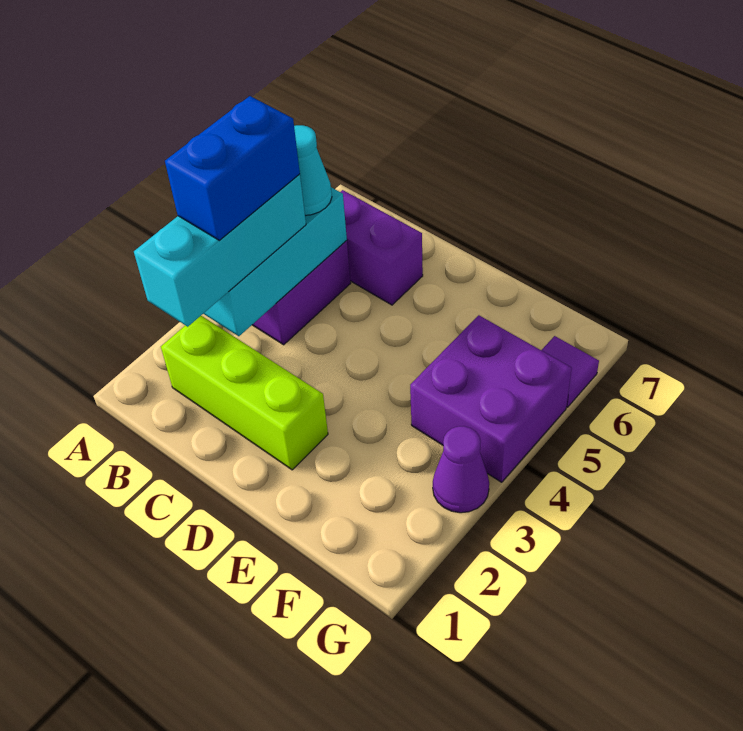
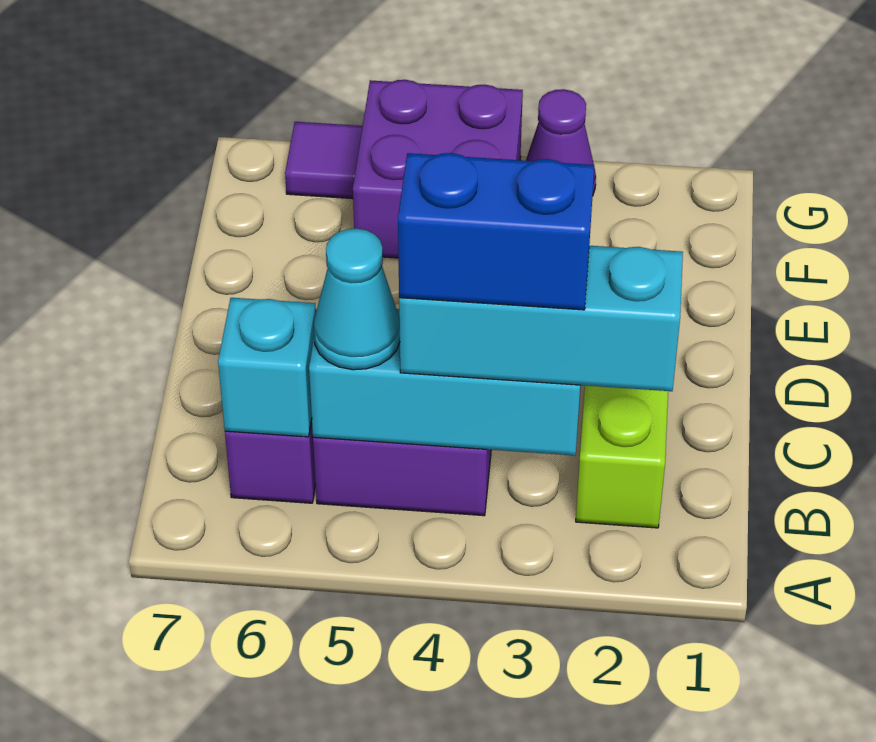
none -> cyan brick B6 level 2

